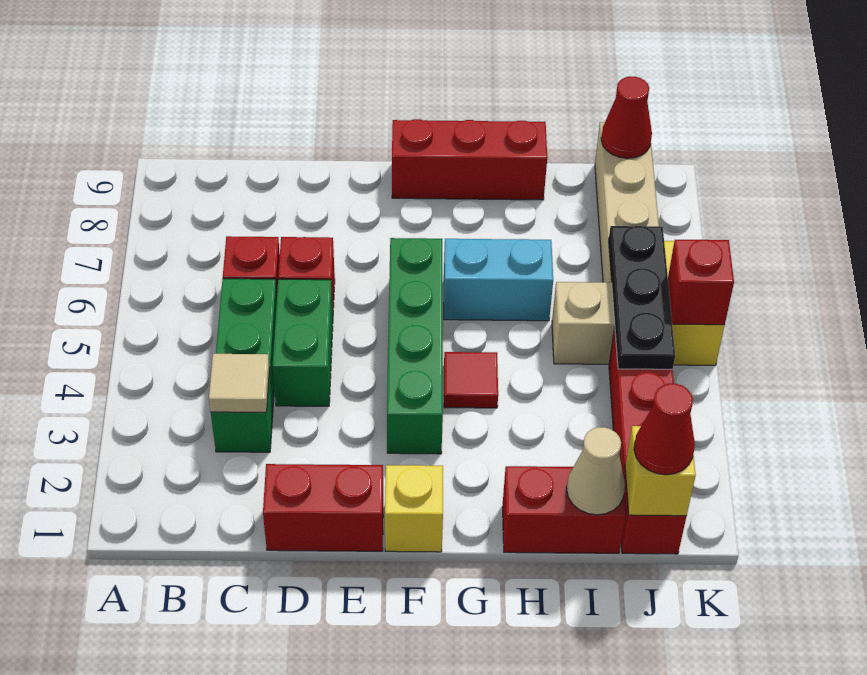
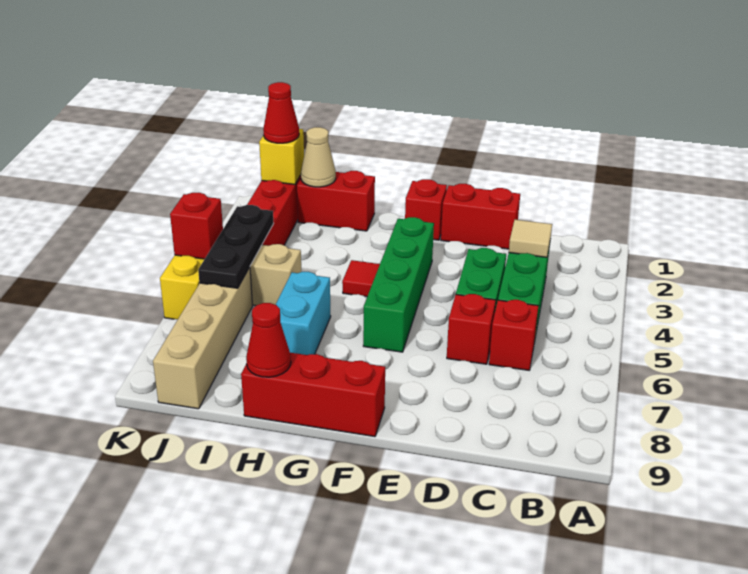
yellow brick F1 level 1 -> red brick F1 level 1
cyan brick G6:H6 level 1 -> cyan brick H6:H7 level 1
red cone J9 level 2 -> red cone H9 level 2

